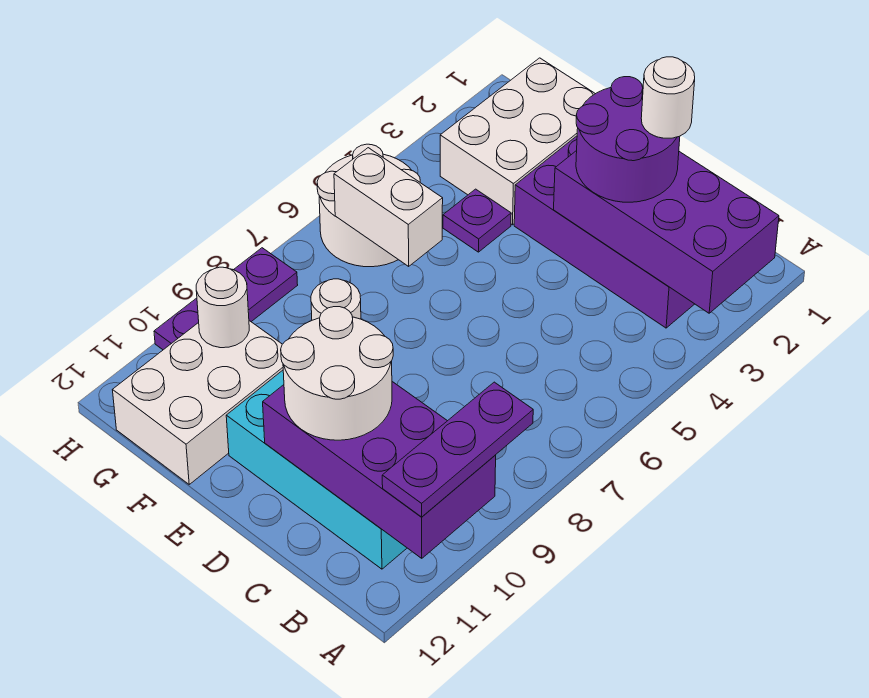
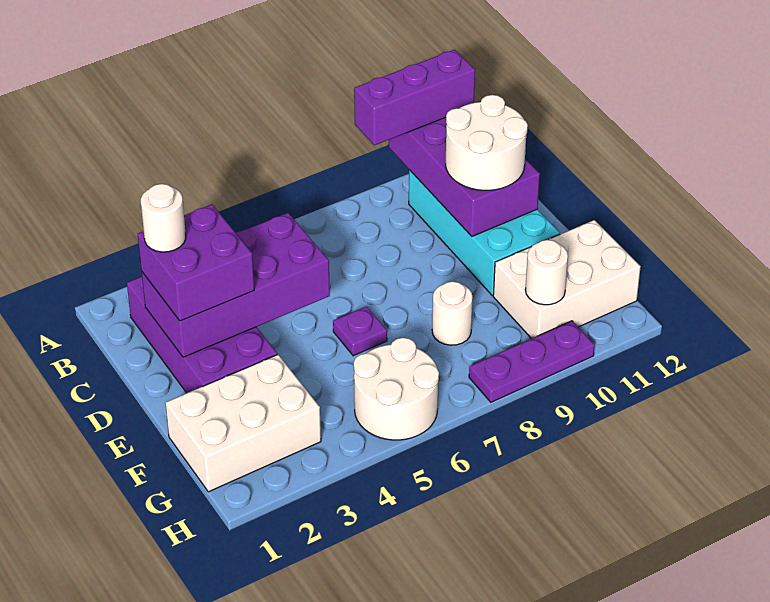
purple brick A2:D3 level 2 -> purple brick C2:D5 level 2
purple plate A9:A11 level 3 -> purple brick A9:A11 level 3
purple round brick C2:D3 level 3 -> purple brick C2:D3 level 3
purple plate F4 level 1 -> purple plate E6 level 1
white brick F6:G6 level 2 -> none

